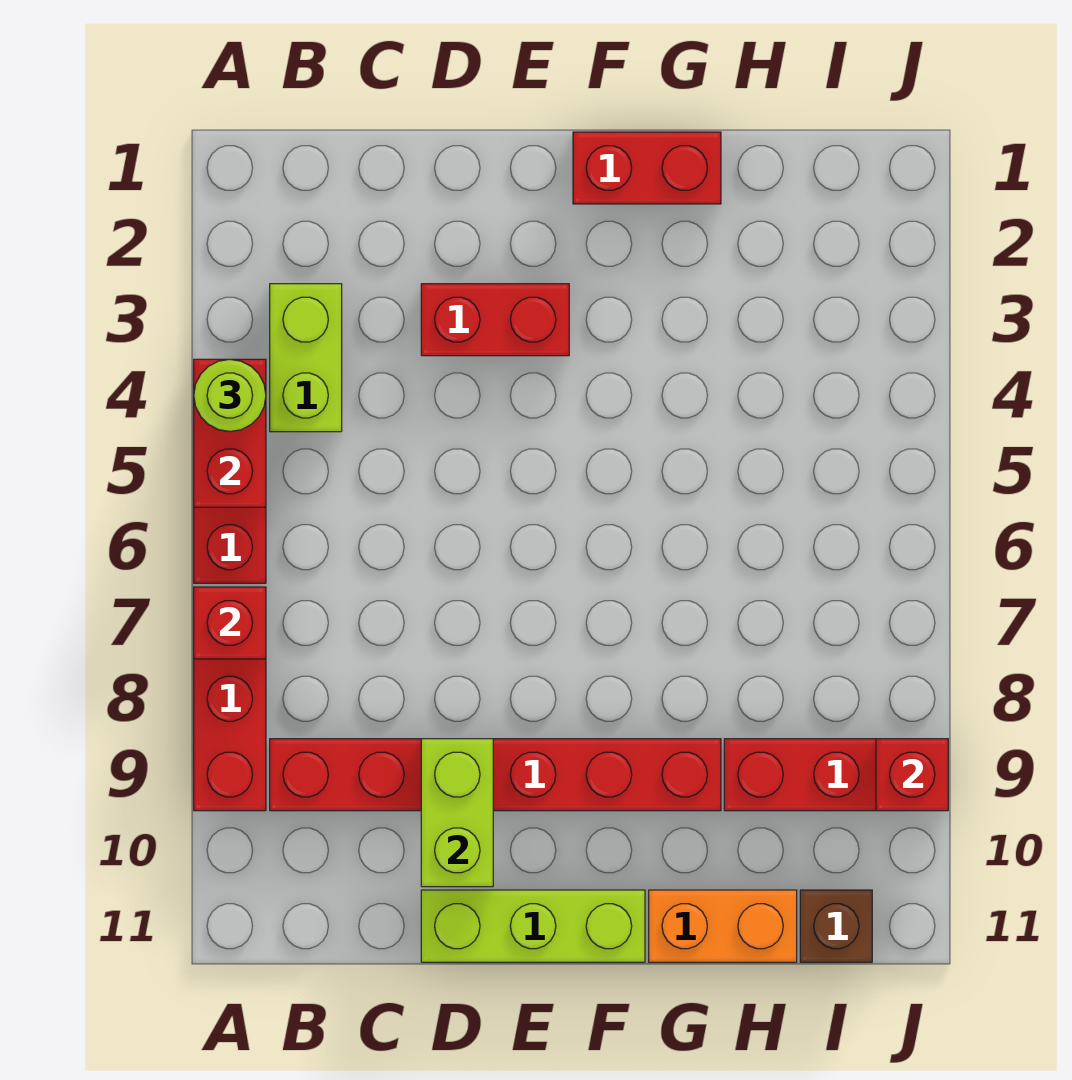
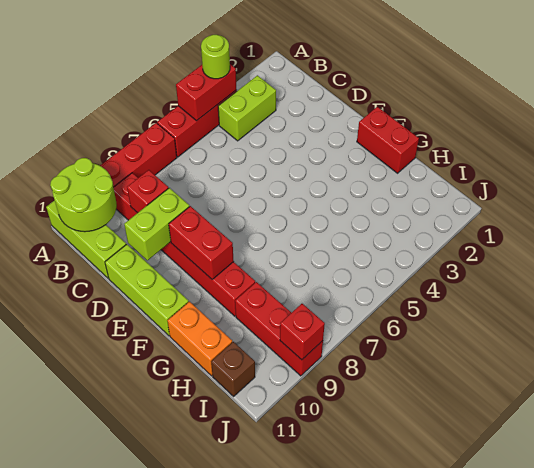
red brick A7 level 2 -> red brick C9 level 2
none -> lime round brick A10:B11 level 2
none -> lime brick A11:C11 level 1
red brick D3:E3 level 1 -> red brick E9:F9 level 2

